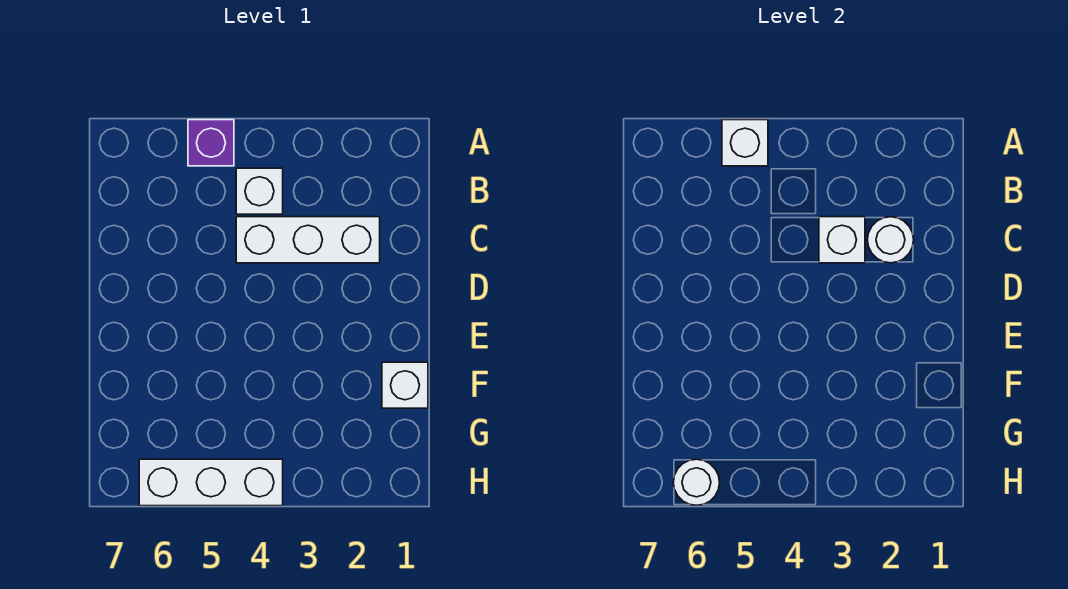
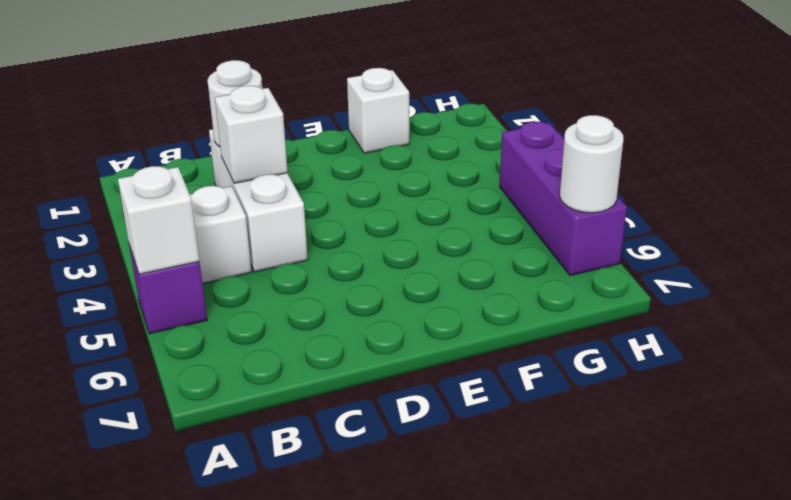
white brick H4:H6 level 1 -> purple brick H4:H6 level 1

